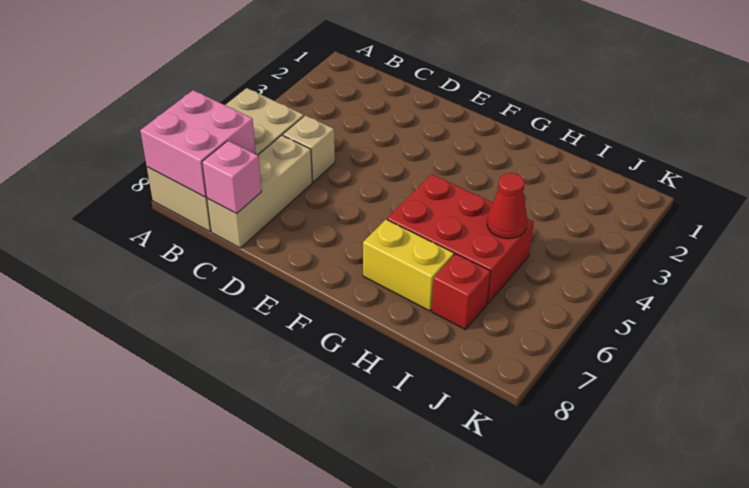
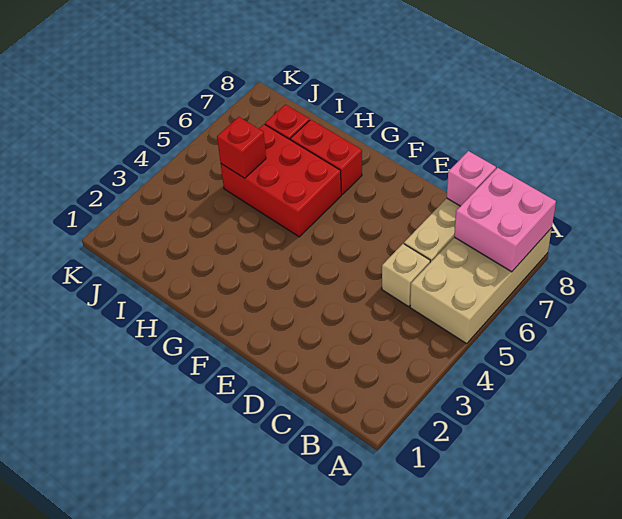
yellow brick G7:H7 level 1 -> red brick G7:H7 level 1
red cone I5 level 2 -> red brick I5 level 2

